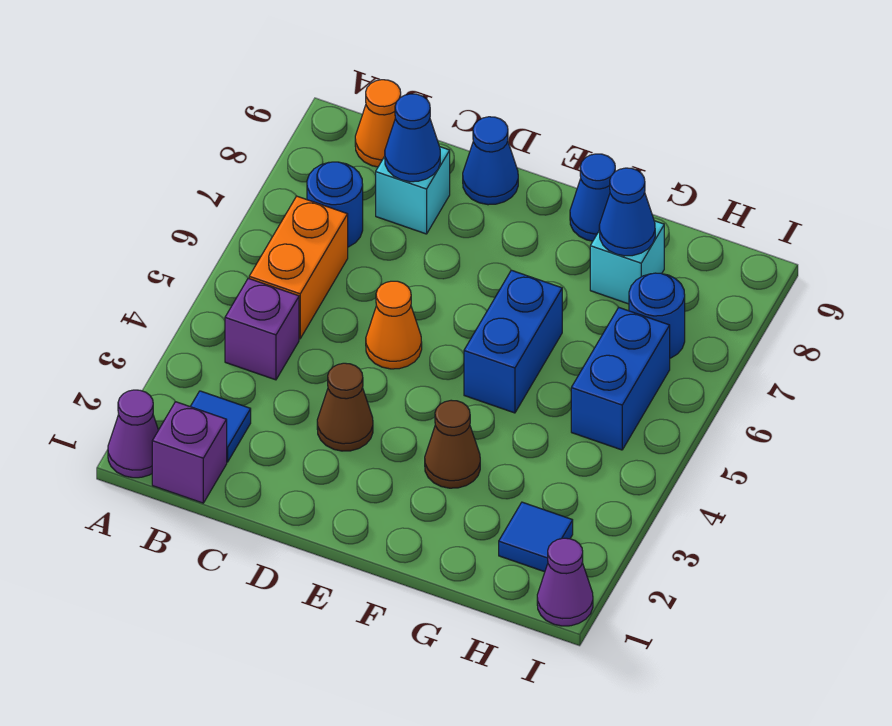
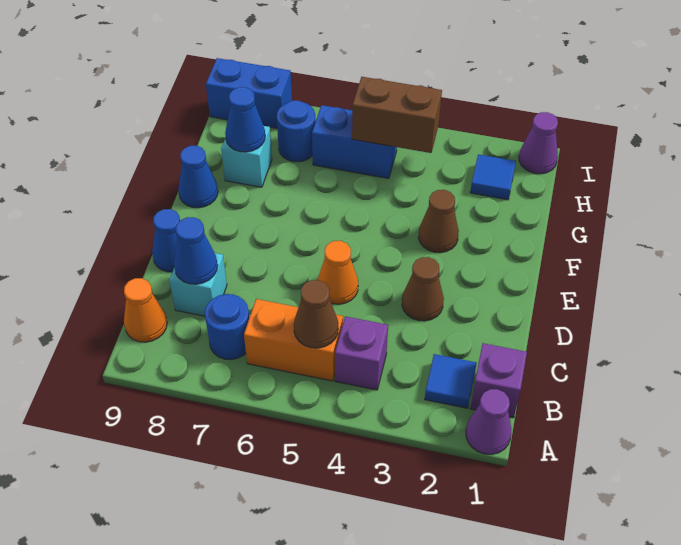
none -> brown cone B5 level 2
blue brick F5:F6 level 1 -> blue brick I8:I9 level 1
none -> brown brick H4:H5 level 2

